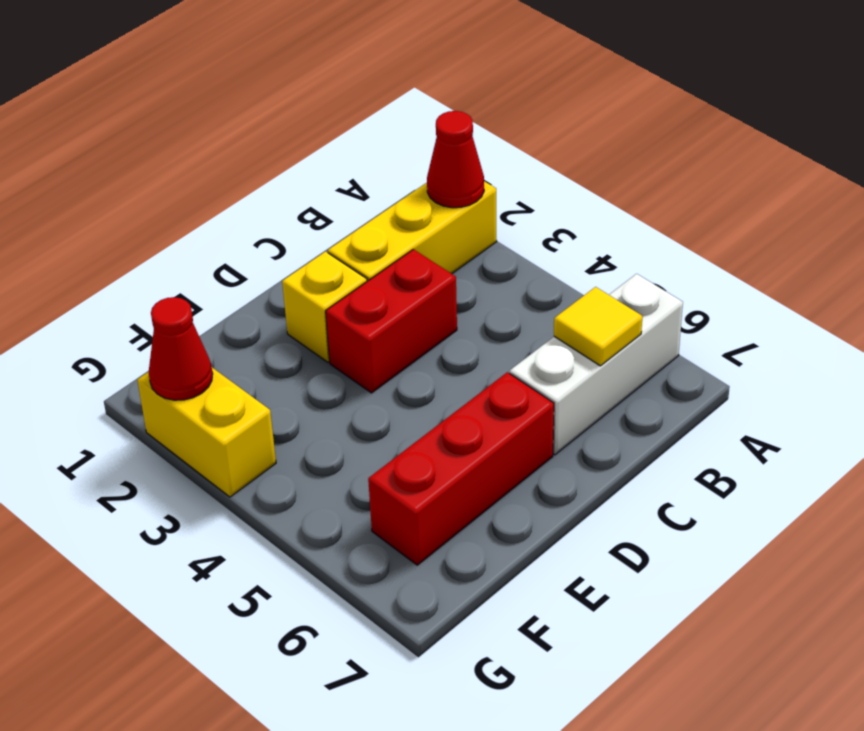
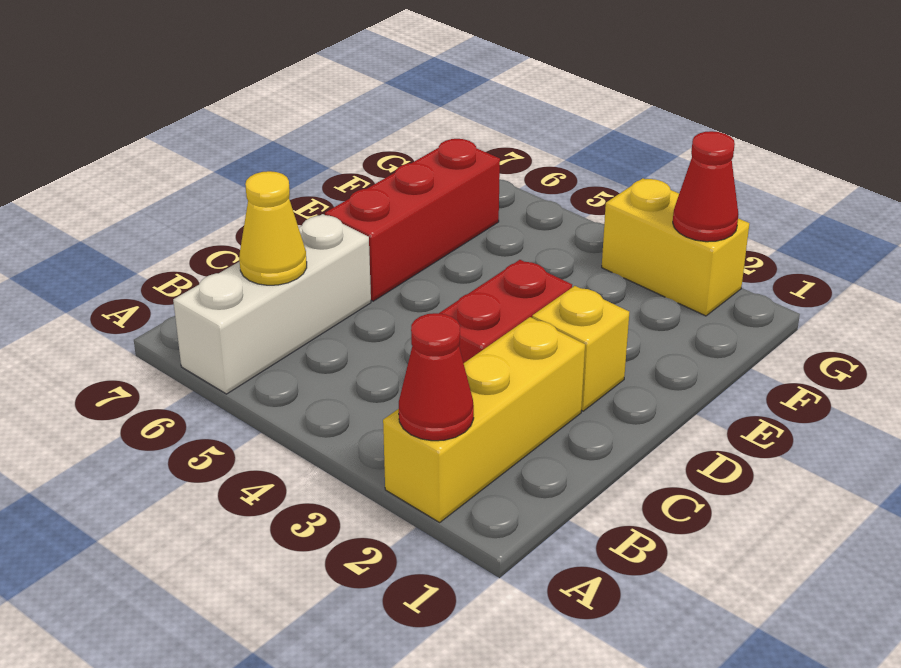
yellow tile B6 level 2 -> yellow cone B6 level 2

